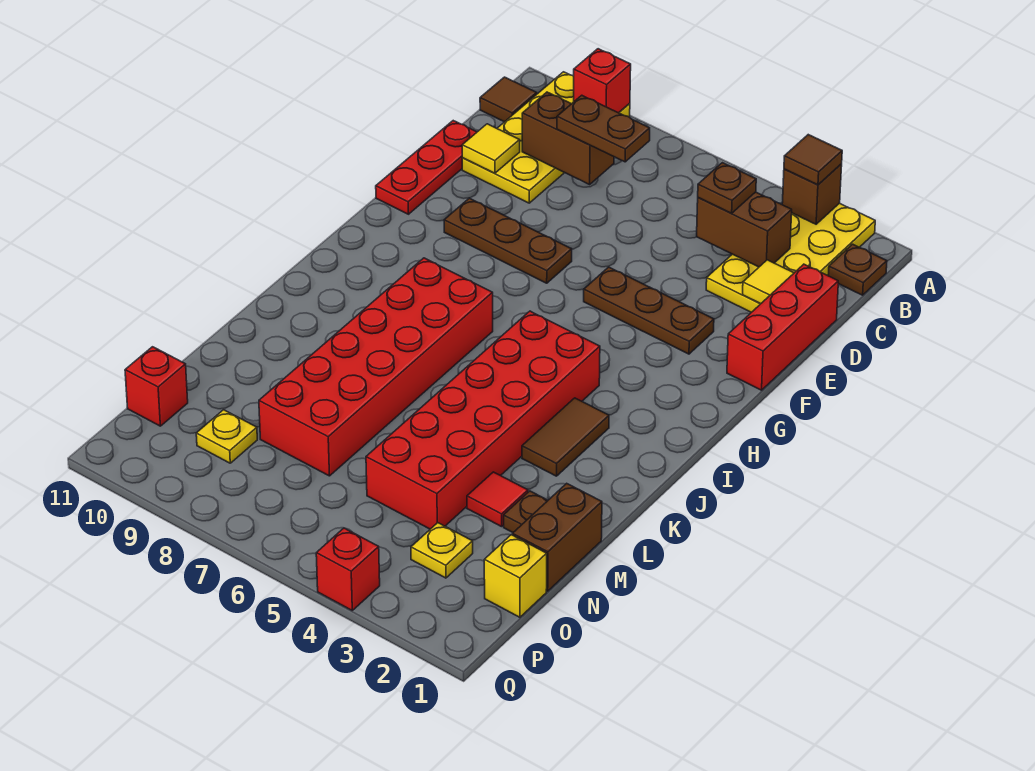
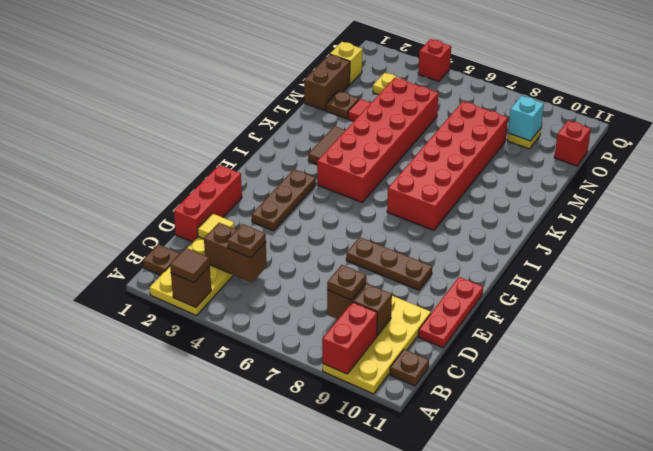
red brick A9 level 2 -> red brick A9:B9 level 2
brown tile B11 level 1 -> brown plate B11 level 1
brown plate C7:C8 level 3 -> brown plate C8 level 3
yellow tile D10 level 2 -> none
brown plate F3:F5 level 1 -> brown plate F3:H3 level 1
none -> cyan brick O9 level 2

